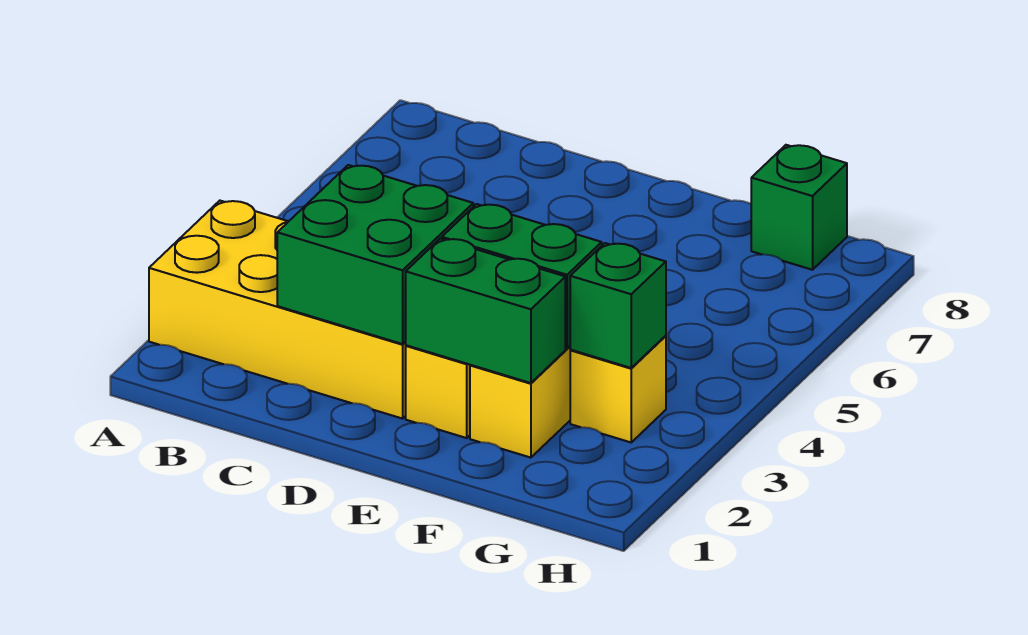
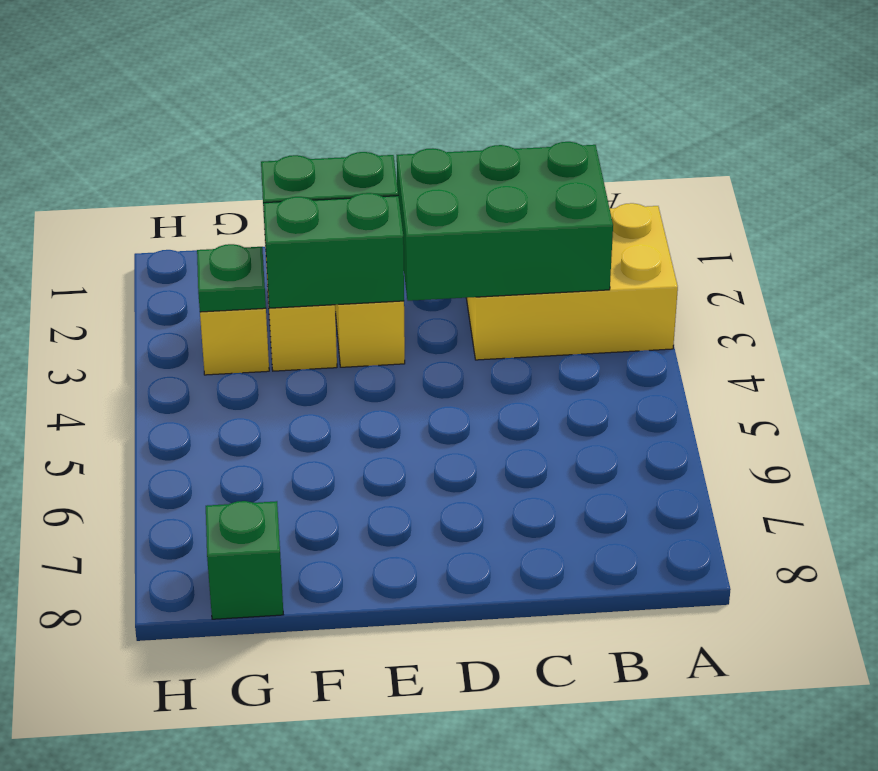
yellow brick A2:D3 level 1 -> yellow brick A2:C3 level 1
green brick C2:D3 level 2 -> green brick B2:D3 level 2
green brick G3 level 2 -> green plate G3 level 2

